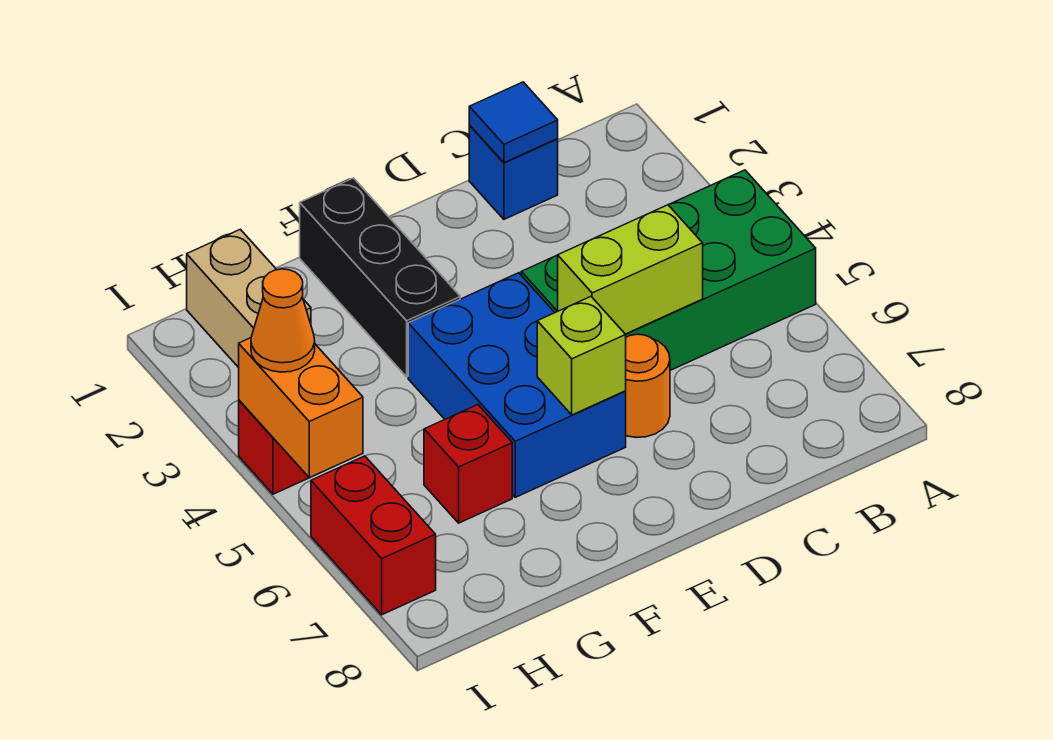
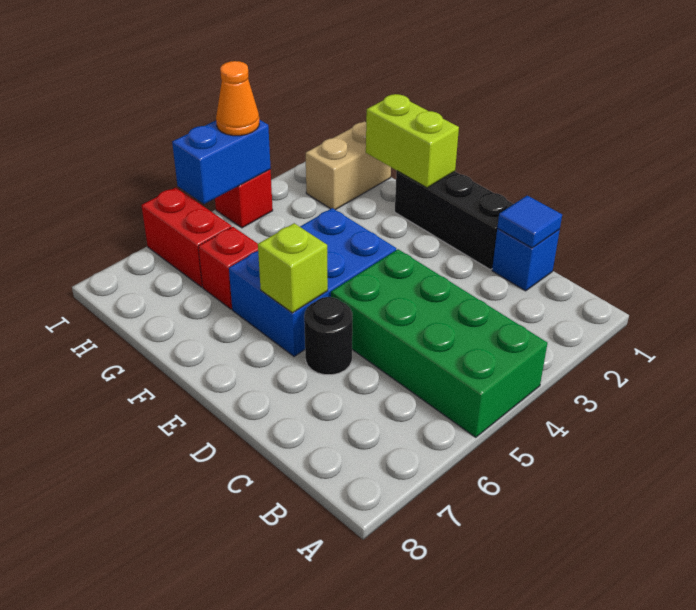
lime brick C5:D5 level 2 -> lime brick F1:G1 level 2
orange round brick D6 level 1 -> black round brick D6 level 1
black brick F1:F3 level 1 -> black brick D1:F1 level 1
orange brick I4:I5 level 2 -> blue brick I4:I5 level 2
red brick I6:I7 level 1 -> red brick H6:I6 level 1

